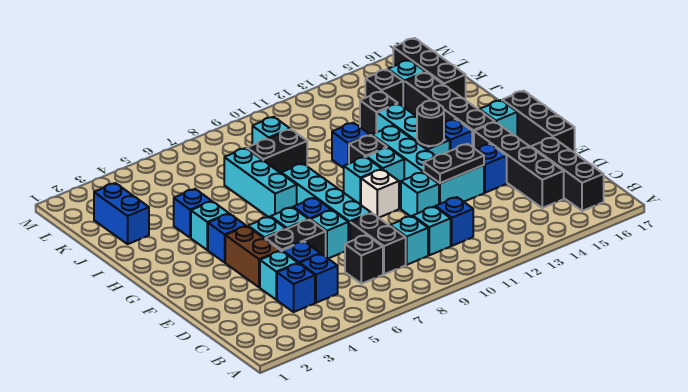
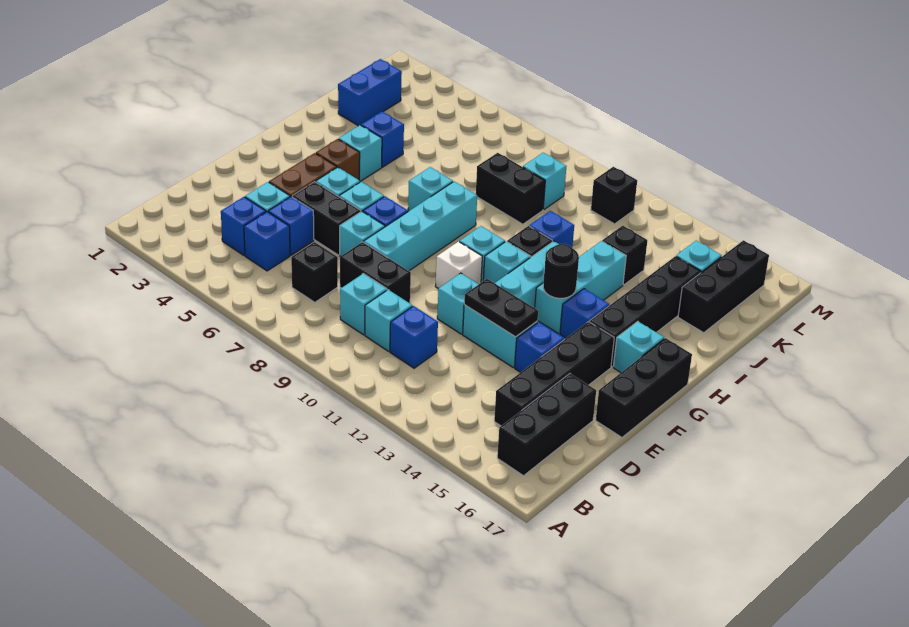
black brick C8:D8 level 1 -> black brick D8:D9 level 1
blue brick G4 level 1 -> brown brick G4 level 1
cyan brick H7:J7 level 1 -> cyan brick H7 level 1
black brick K14 level 1 -> black brick L11 level 1

